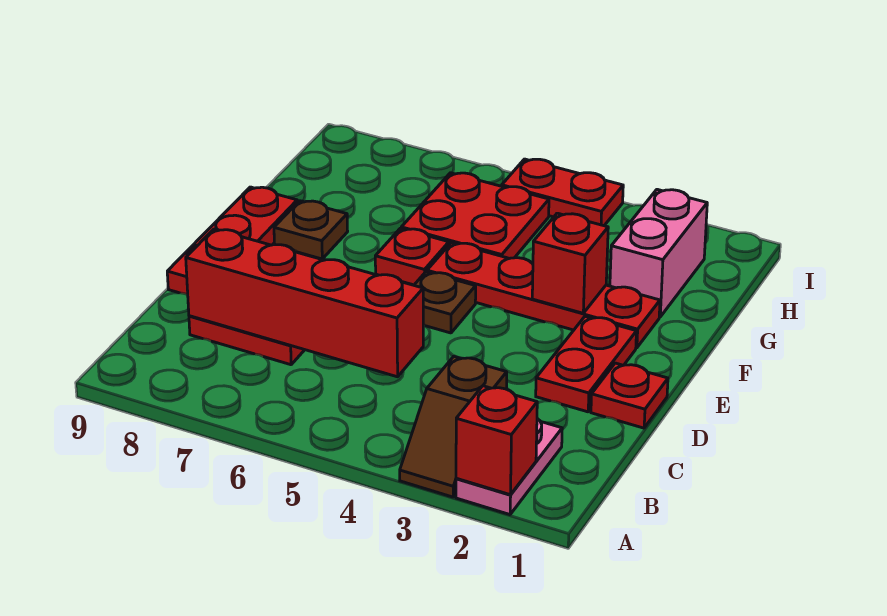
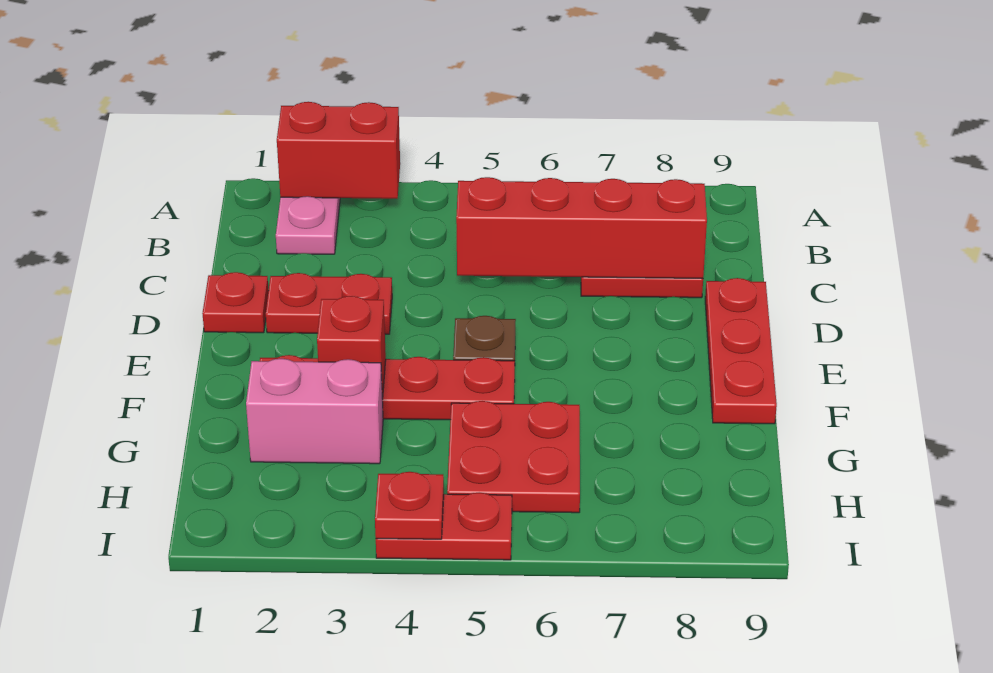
red brick A2 level 2 -> red brick A2:A3 level 2
brown slope A3:B3 level 1 top B -> none
red plate D2:E2 level 1 -> red plate D2:D3 level 1
red plate F6 level 1 -> red plate I4 level 2
brown plate F8 level 1 -> none
pink brick G2:H2 level 1 -> pink brick G2:G3 level 1

